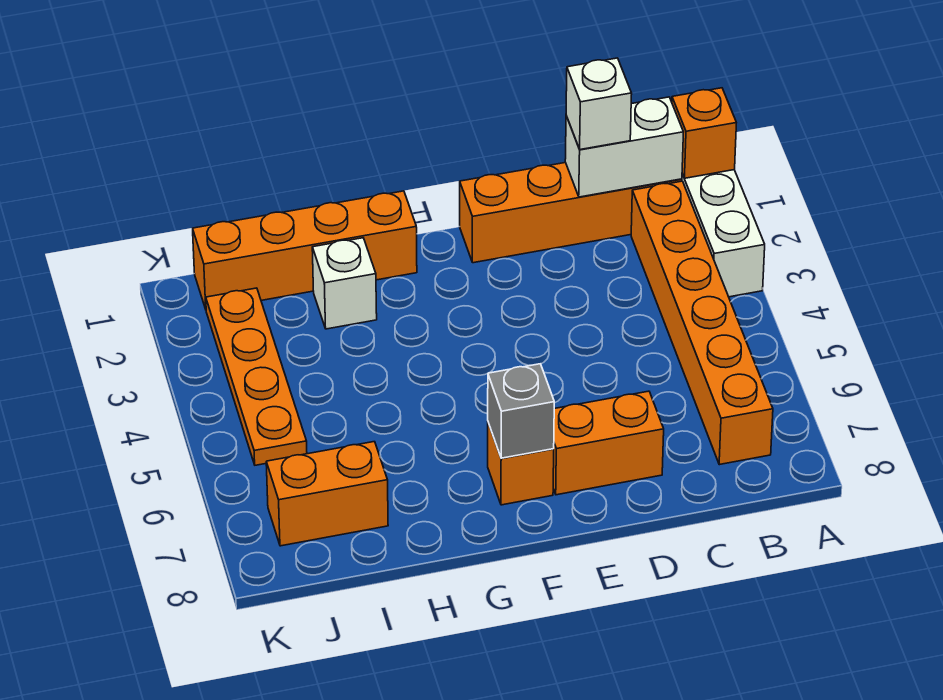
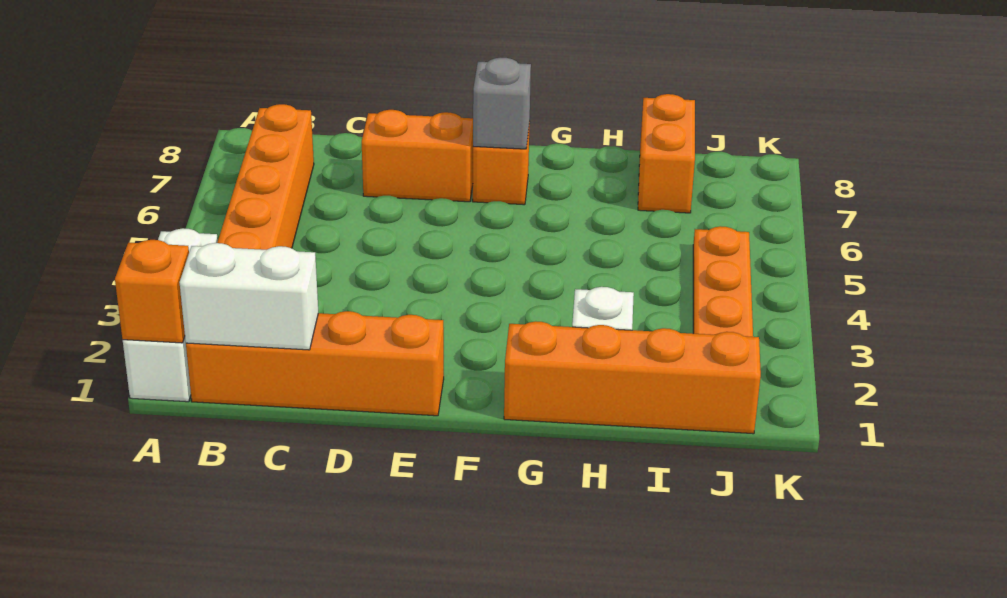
white brick C1 level 3 -> none
orange brick I7:J7 level 1 -> orange brick I7:I8 level 1

